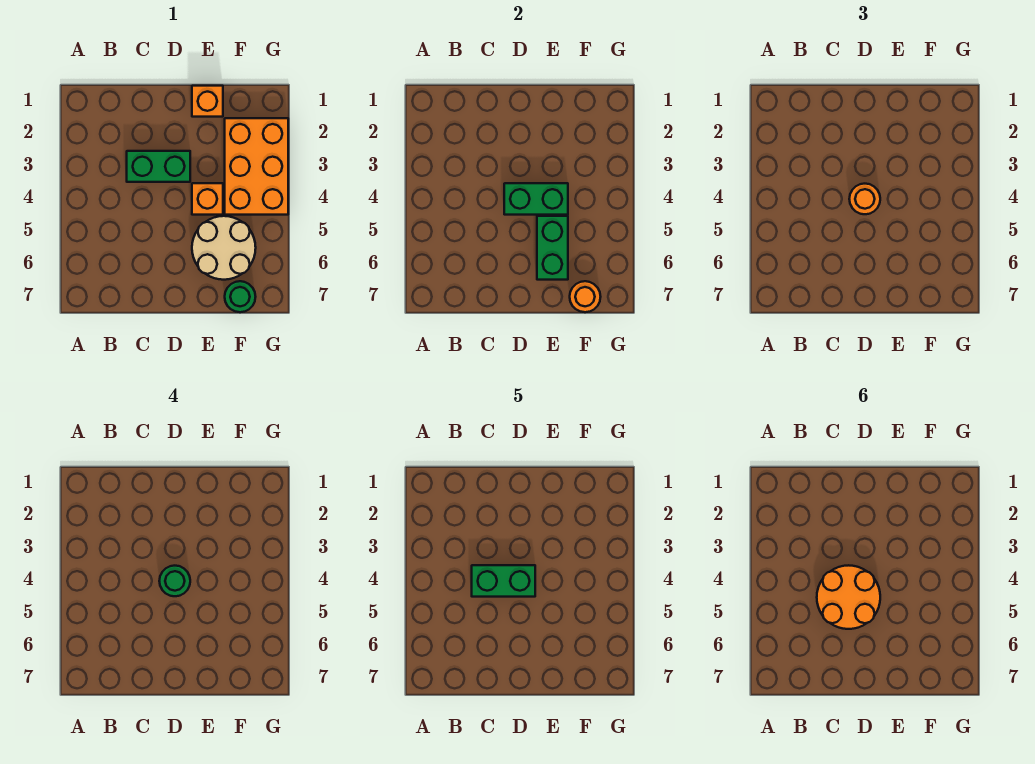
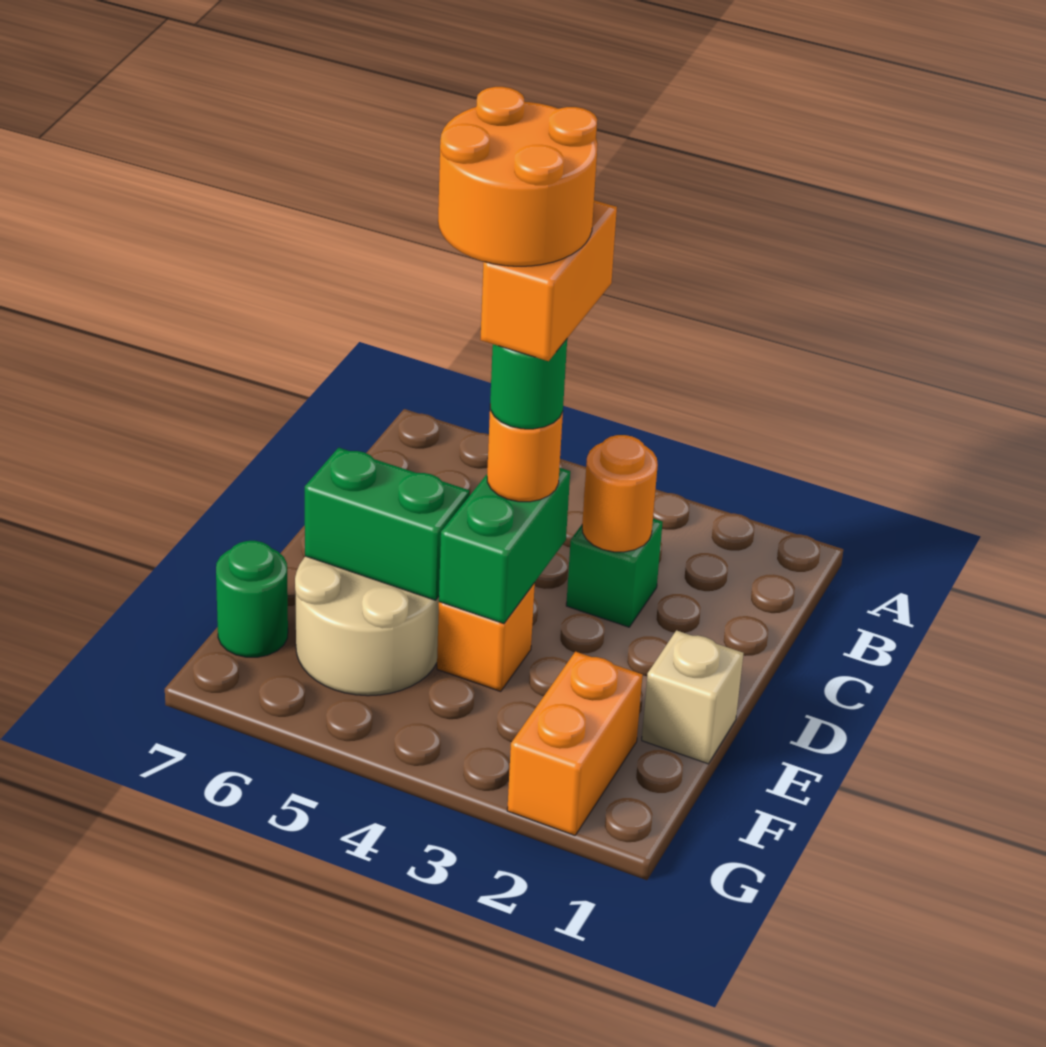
green brick C3:D3 level 1 -> green brick C3 level 1
green brick C4:D4 level 5 -> orange brick C4:D4 level 5
orange brick E1 level 1 -> tan brick E1 level 1
orange brick F2:G4 level 1 -> orange brick F2:G2 level 1
orange round brick F7 level 2 -> orange round brick C3 level 2

